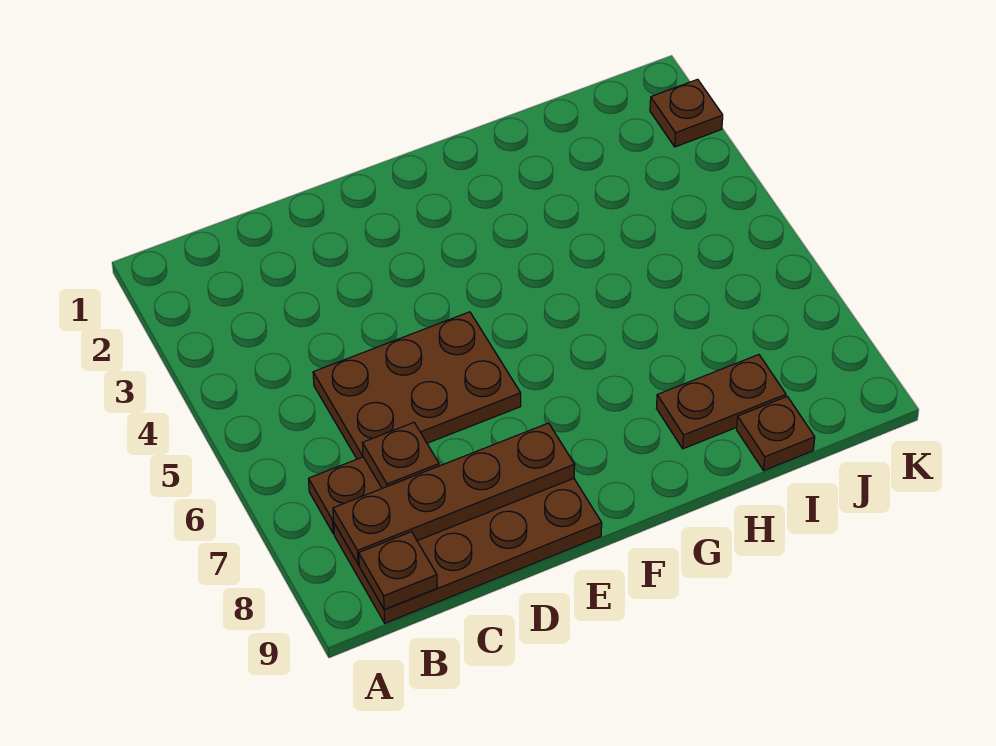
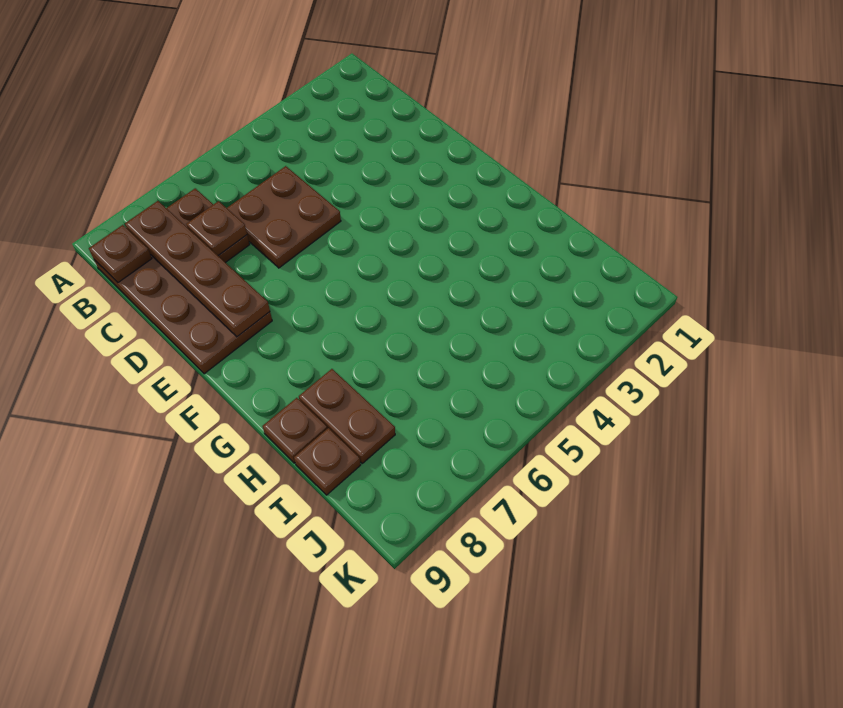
brown plate C5:E6 level 1 -> brown plate C5:D6 level 1
brown plate K2 level 1 -> brown plate H9 level 1

